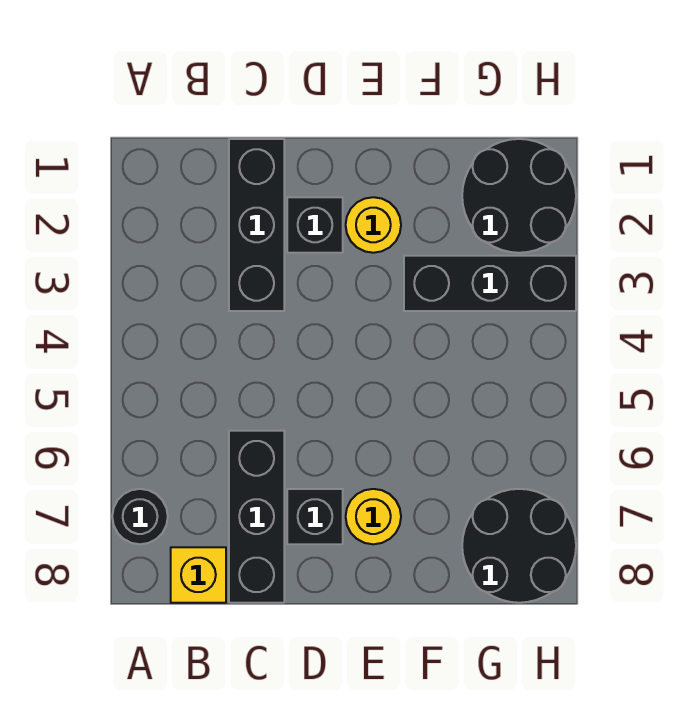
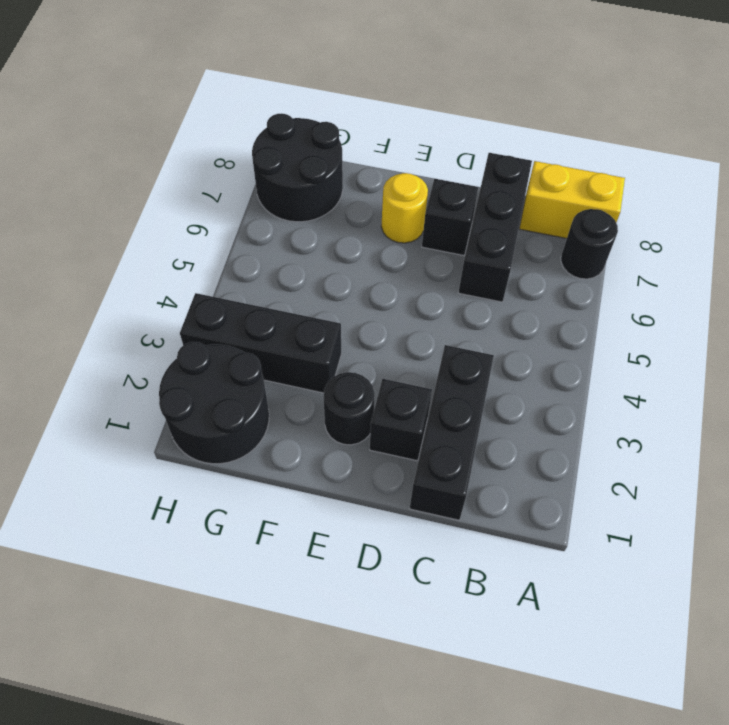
yellow brick B8 level 1 -> yellow brick A8:B8 level 1
yellow round brick E2 level 1 -> black round brick E2 level 1

